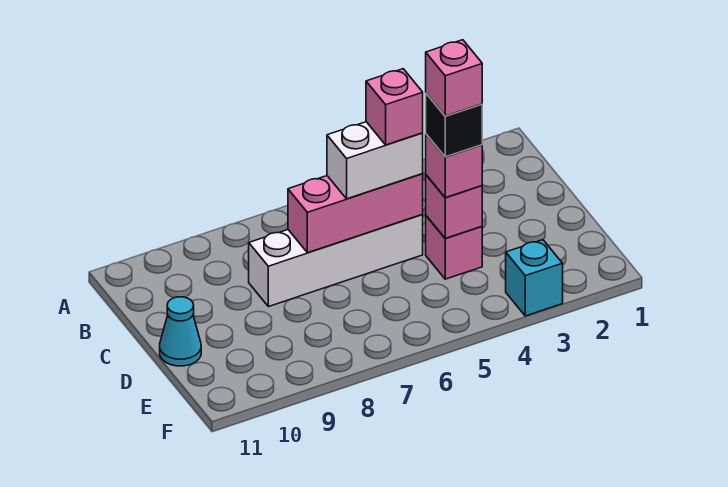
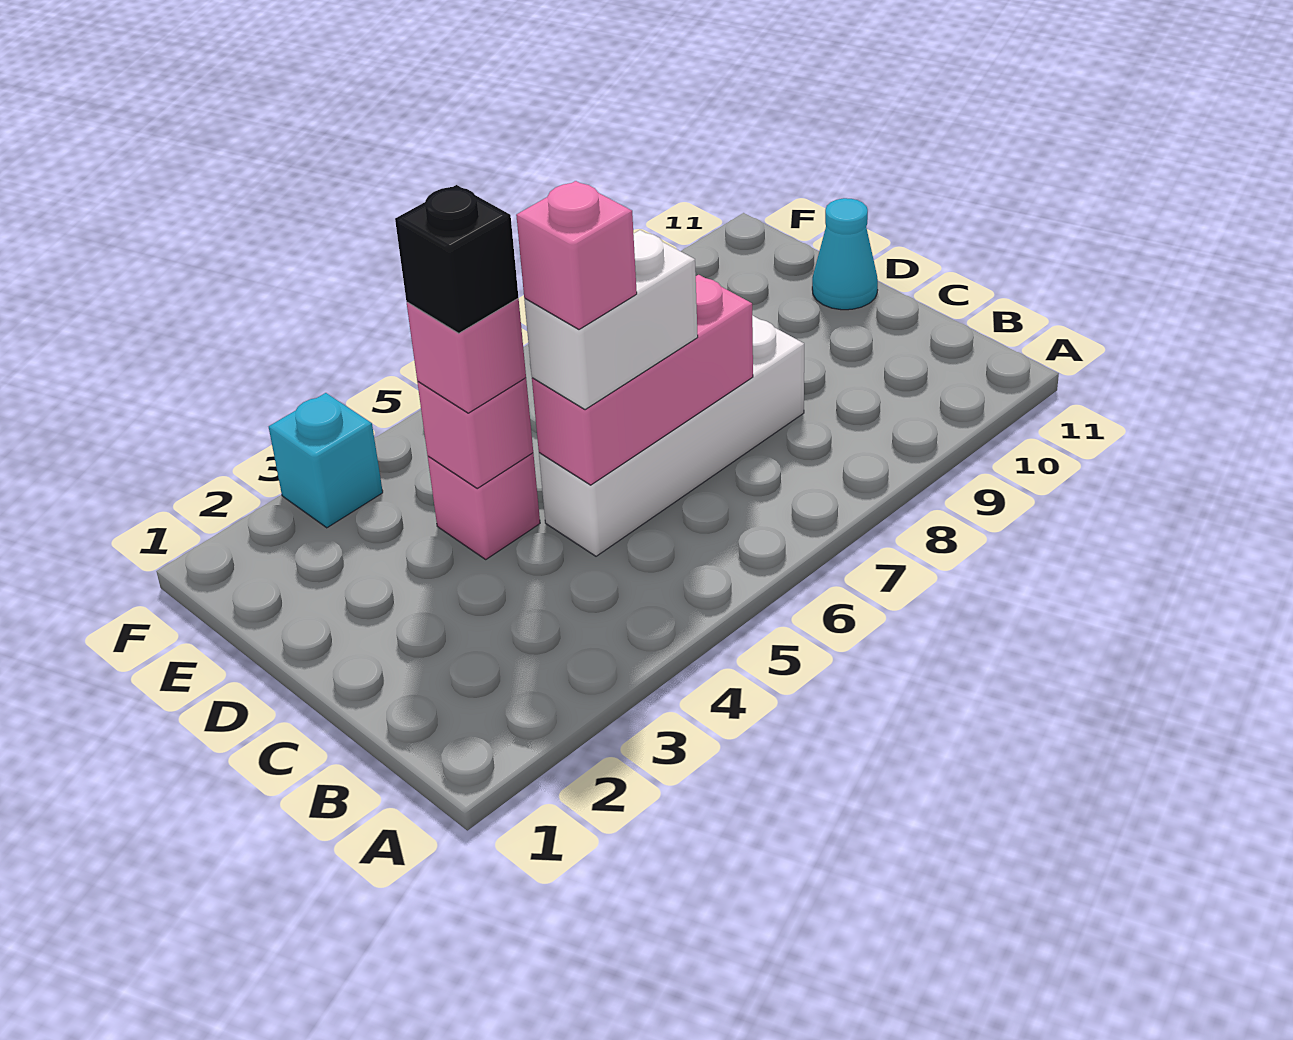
pink brick D4 level 5 -> none

